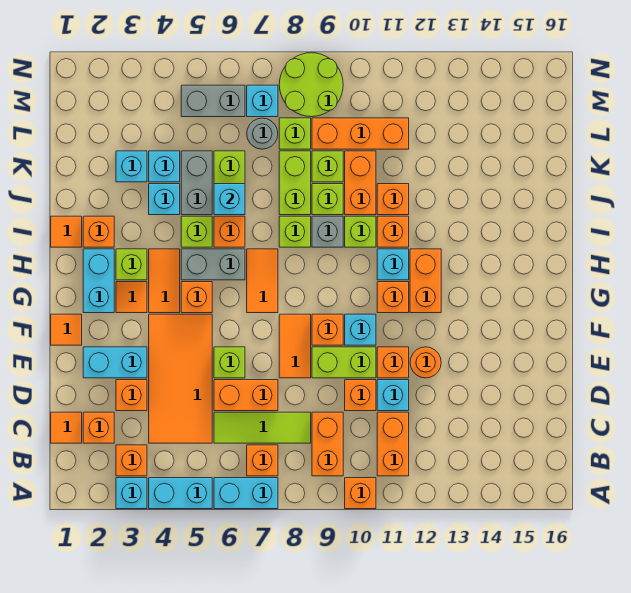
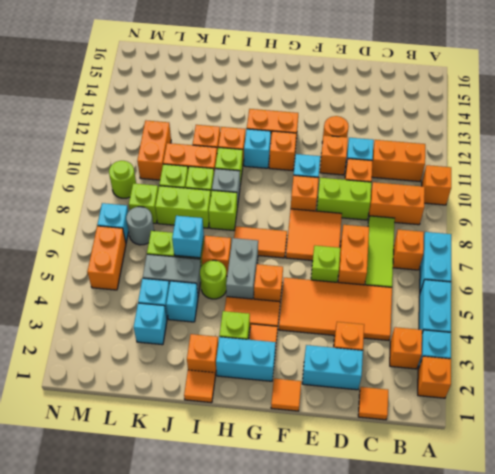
orange brick C2 level 1 -> orange brick A2 level 1
cyan brick E2:E3 level 1 -> cyan brick D2:E2 level 1
orange tile E8:F8 level 1 -> orange tile E7:F8 level 1
lime brick E9:E10 level 1 -> lime brick D9:E9 level 1
lime brick I5 level 1 -> lime round brick I5 level 1
orange brick L9:L11 level 1 -> orange brick L10:L11 level 1
grey brick M5:M6 level 1 -> orange brick M5:M6 level 1
lime round brick M8:N9 level 1 -> lime round brick M9 level 1

